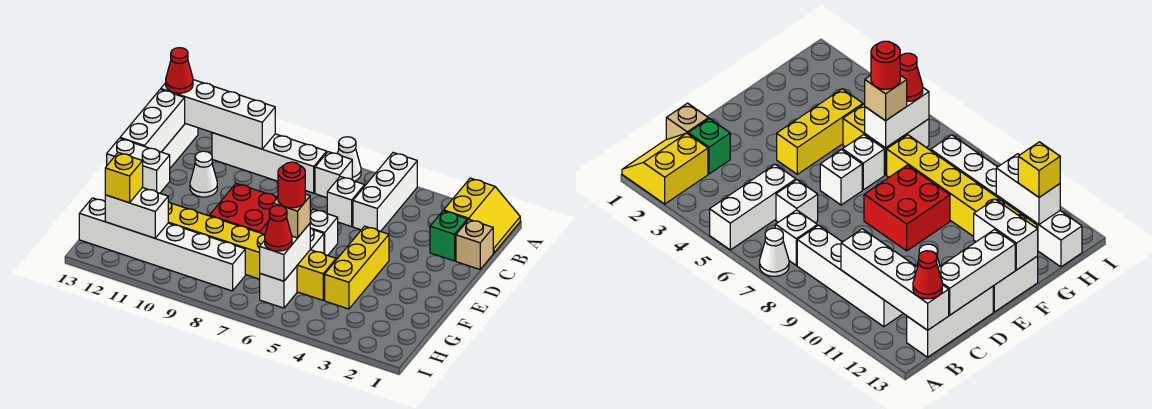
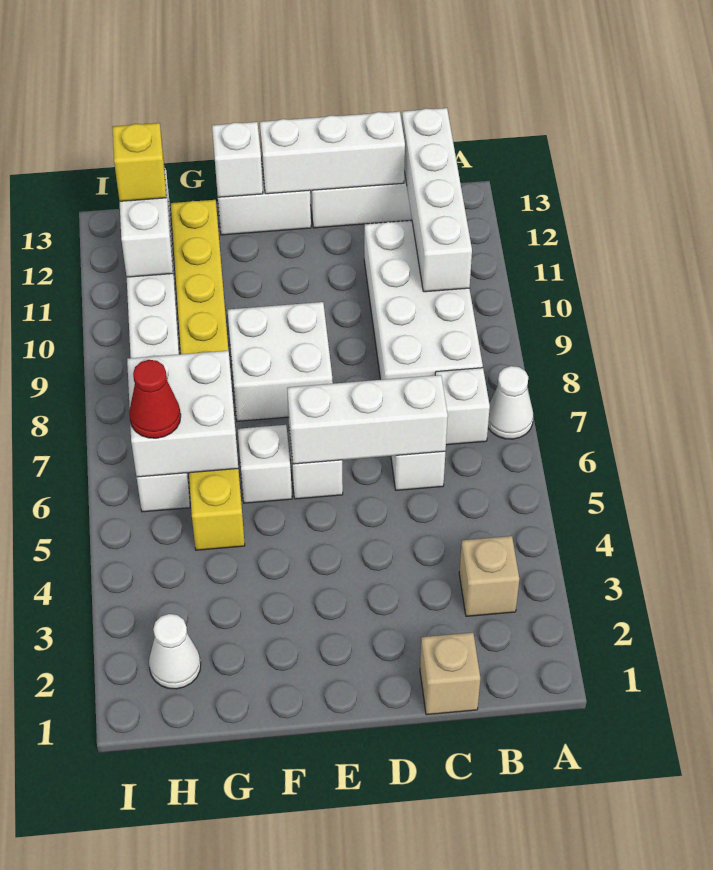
yellow slope A1:B2 level 1 top 2 -> none
white brick A5:C5 level 1 -> white brick C6:E6 level 2
white brick B8:B11 level 1 -> white brick B8:C11 level 1
red cone B13 level 3 -> none
green brick C2 level 1 -> none
white cone D11 level 1 -> white cone H2 level 1
yellow brick E4:G4 level 1 -> none
red brick E8:F9 level 1 -> white brick E8:F9 level 1
white brick F12:F13 level 2 -> white brick F13 level 2
white brick G6:H6 level 2 -> white brick G6:H7 level 2
tan brick G6 level 3 -> tan brick B3 level 1
red round brick G6 level 4 -> none

